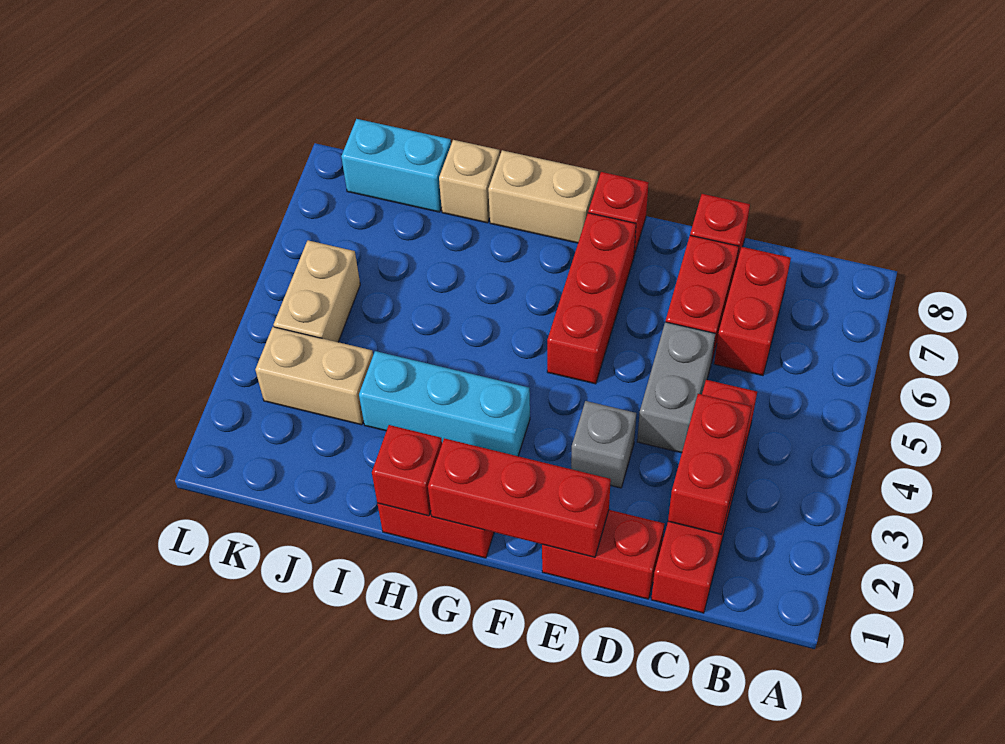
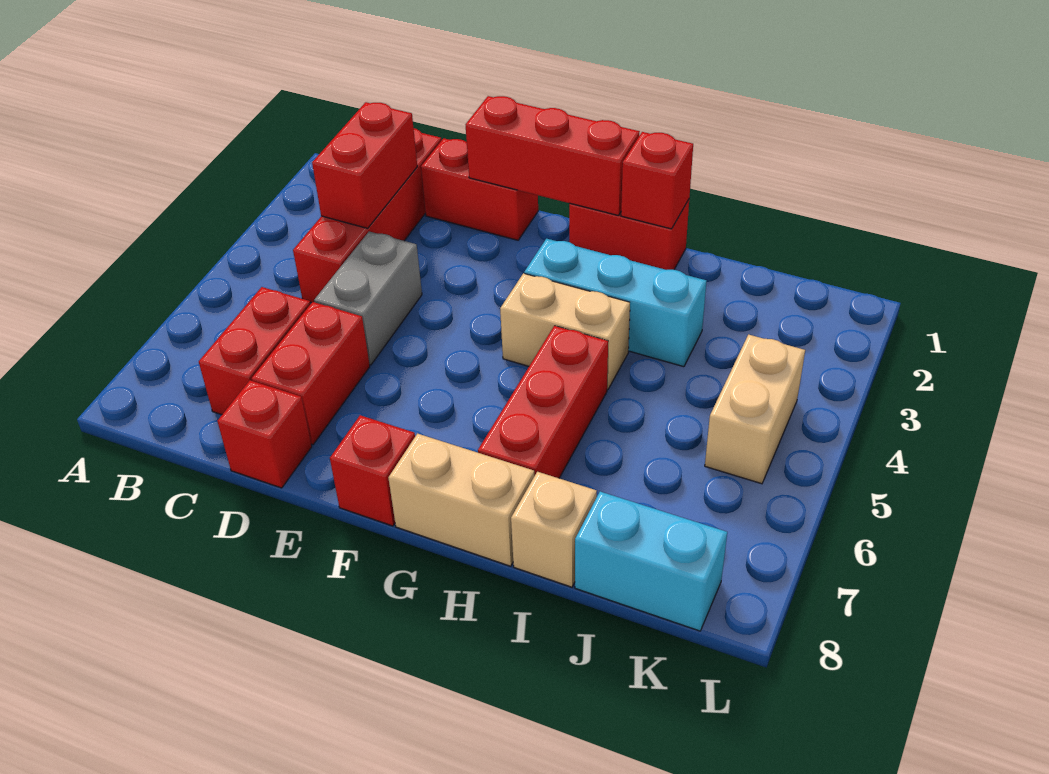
grey brick E3 level 1 -> none
red brick F5:F7 level 1 -> red brick H5:H7 level 1
tan brick J3:K3 level 1 -> tan brick G4:H4 level 1

